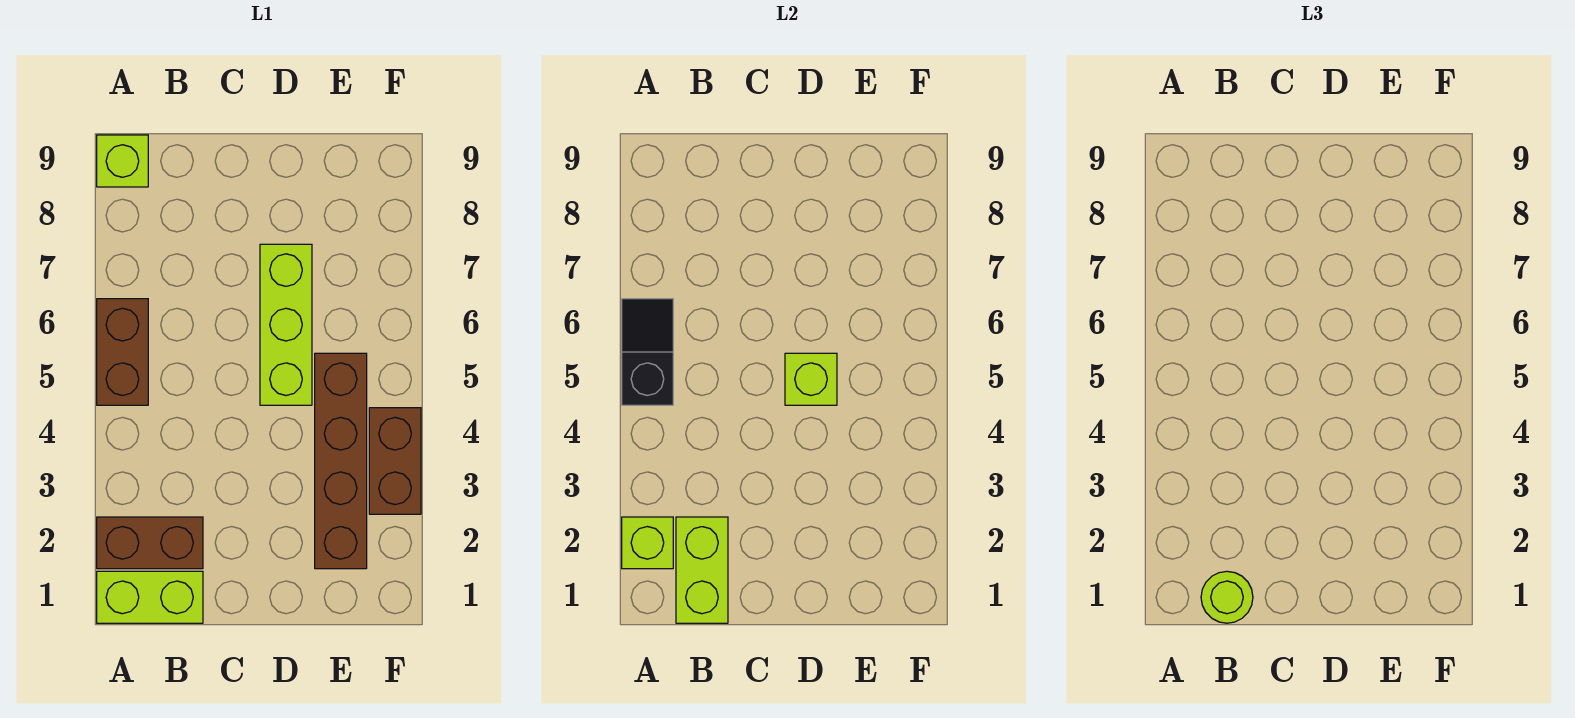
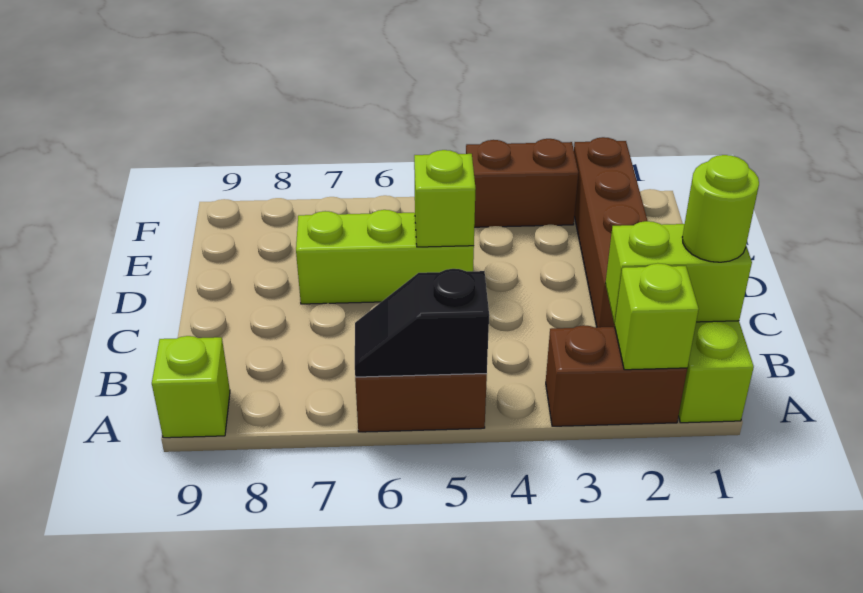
brown brick A2:B2 level 1 -> brown brick A2:A3 level 1
brown brick E2:E5 level 1 -> brown brick C2:F2 level 1

